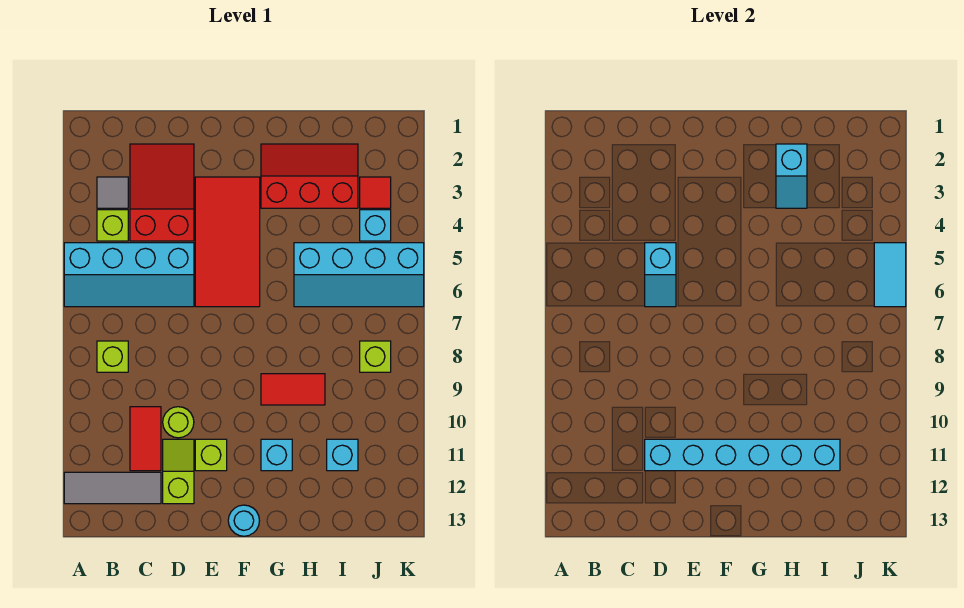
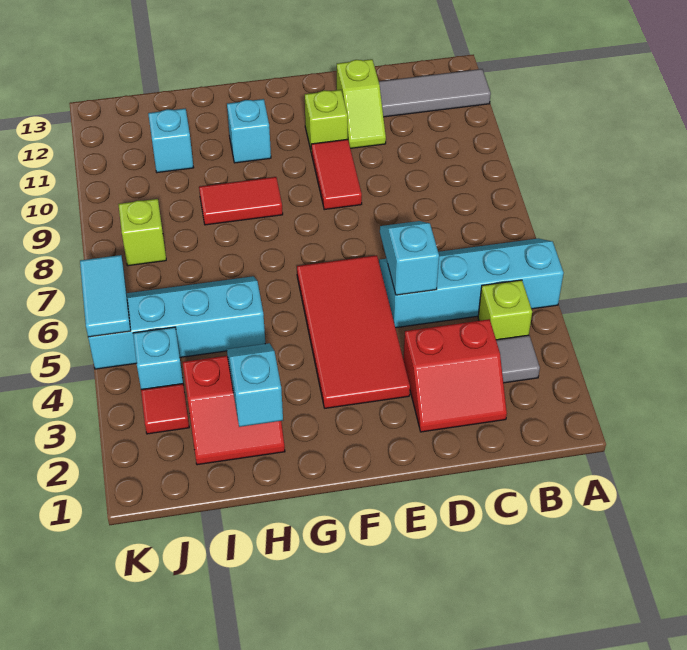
lime brick B8 level 1 -> none
red slope C2:D4 level 1 top 4 -> red slope C2:D3 level 1 top 3
red tile C10:C11 level 1 -> red tile E9:E10 level 1
lime round brick D10 level 1 -> none
cyan brick D11:I11 level 2 -> none
cyan round brick F13 level 1 -> none
red slope G2:I3 level 1 top 3 -> red slope H2:I3 level 1 top 3

